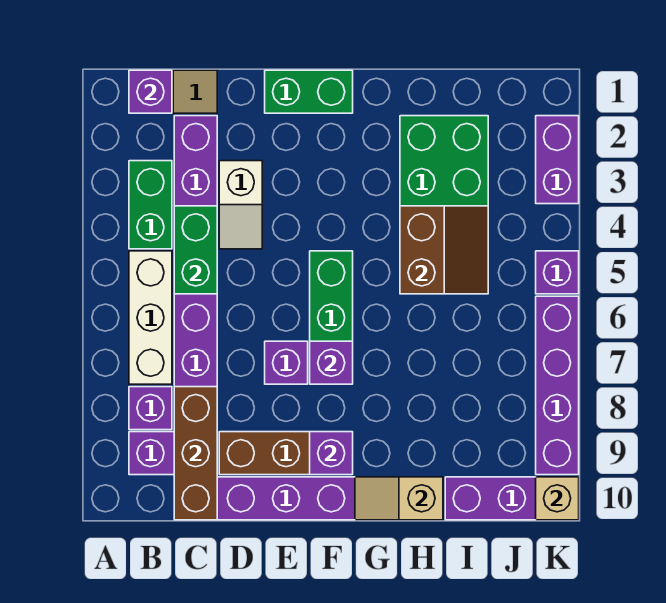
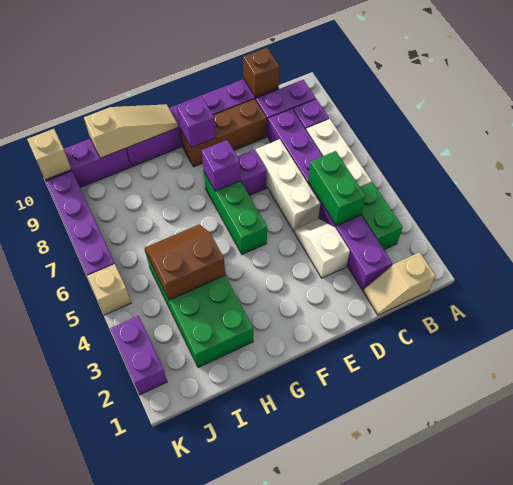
purple brick B1 level 2 -> none
brown brick C8:C10 level 2 -> brown brick C10 level 2
none -> white brick D5:D7 level 1
green brick E1:F1 level 1 -> none
tan slope G10:H10 level 2 top H -> tan slope G10:I10 level 2 top I
brown slope H4:I5 level 2 top H -> brown slope H4:I5 level 2 top 4
purple brick K5 level 1 -> tan brick K5 level 1

